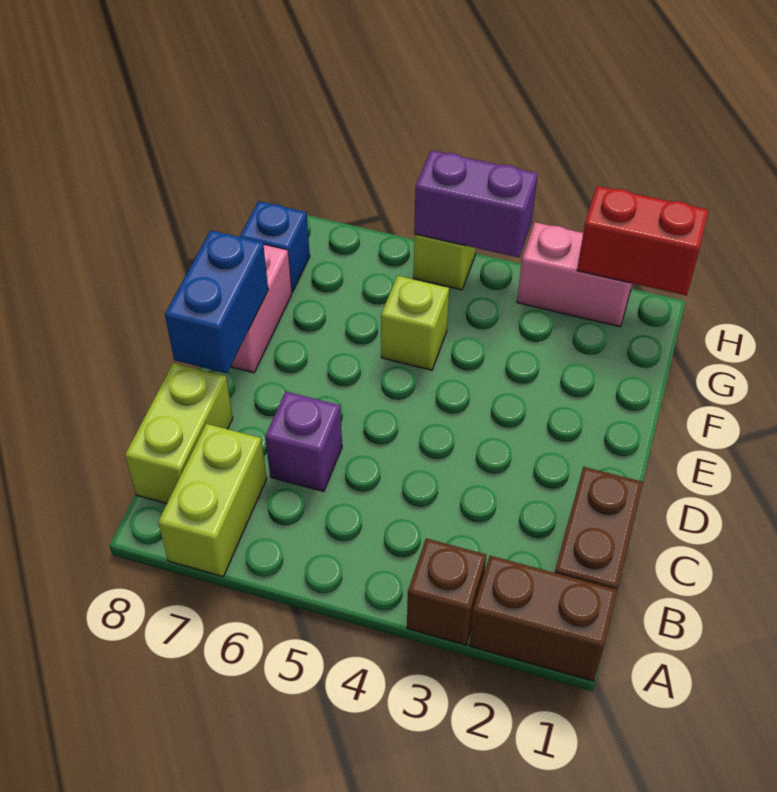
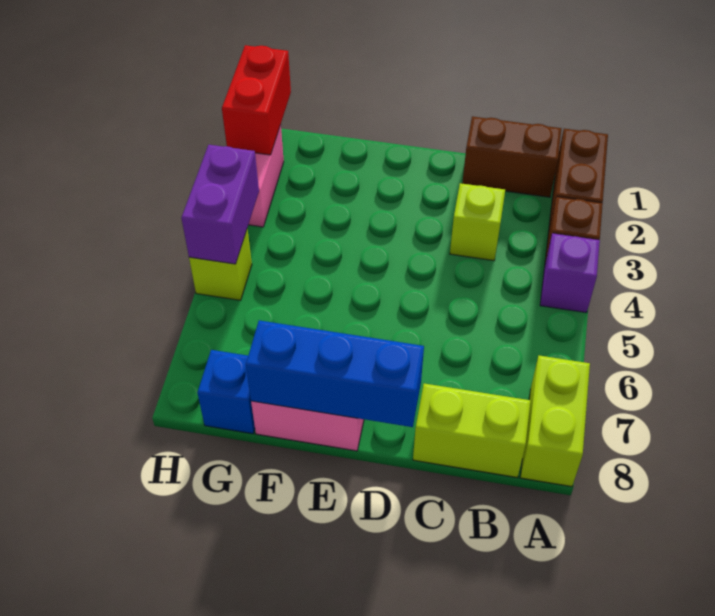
lime brick A7:B7 level 1 -> lime brick A7:A8 level 1
purple brick C6 level 1 -> purple brick A4 level 1
blue brick D8:E8 level 2 -> blue brick D8:F8 level 2
lime brick F5 level 1 -> lime brick C3 level 1

